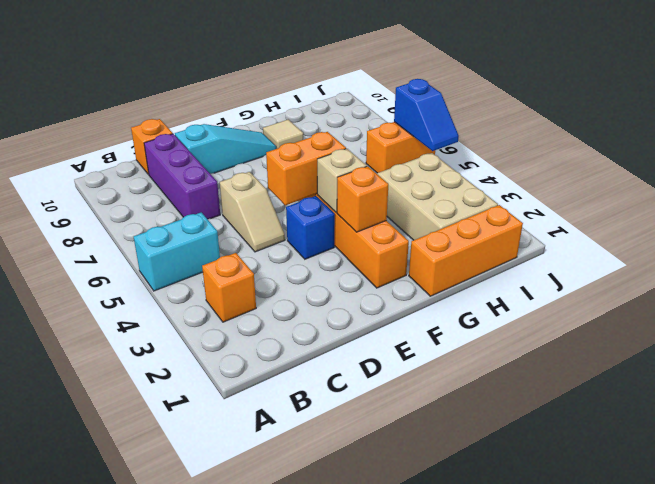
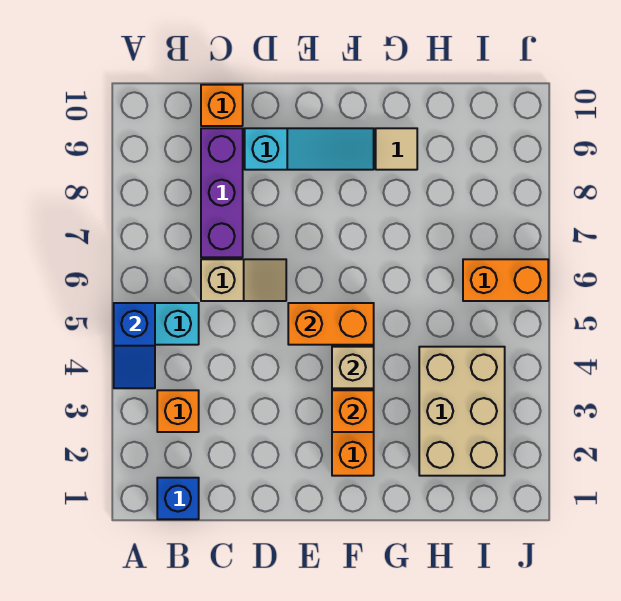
tan slope D5:D6 level 1 top 6 -> tan slope C6:D6 level 1 top C
blue brick E4 level 1 -> blue brick B1 level 1
orange brick G1:I1 level 1 -> none
blue slope J5:J6 level 2 top 6 -> blue slope A4:A5 level 2 top 5

